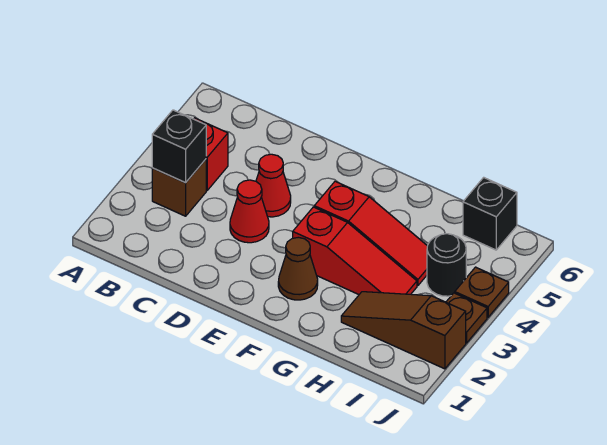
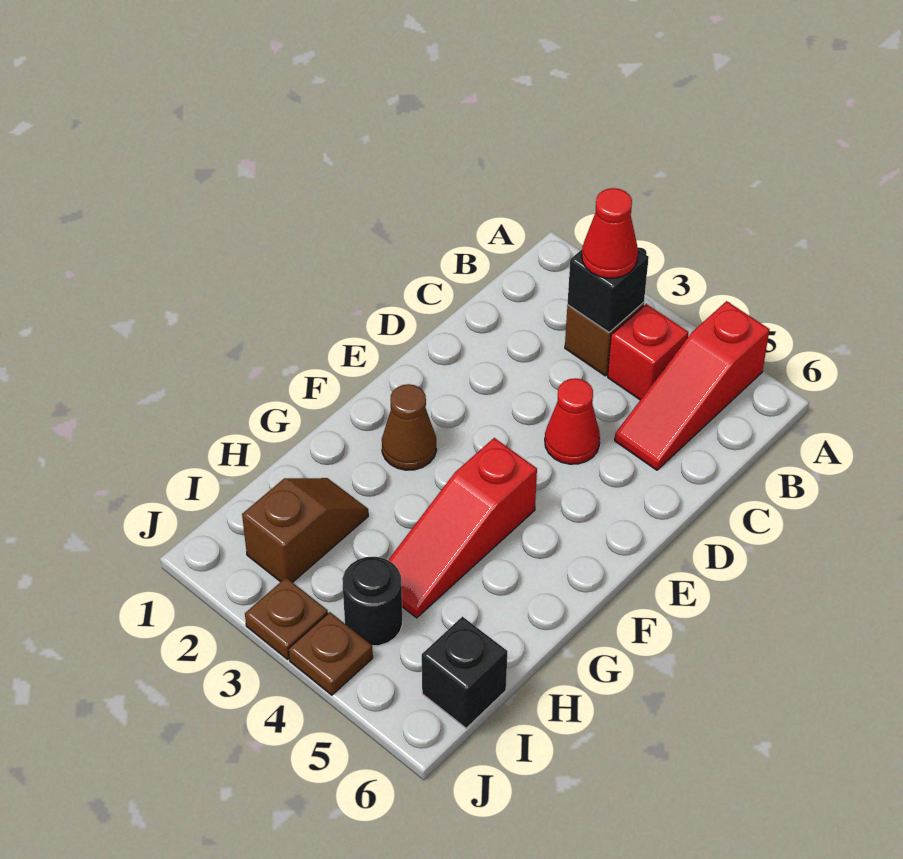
red cone D3 level 1 -> red cone B3 level 3
red slope F3:H3 level 1 top F -> red slope A5:C5 level 1 top A
brown slope H2:J2 level 1 top J -> brown slope H2:I2 level 1 top I

